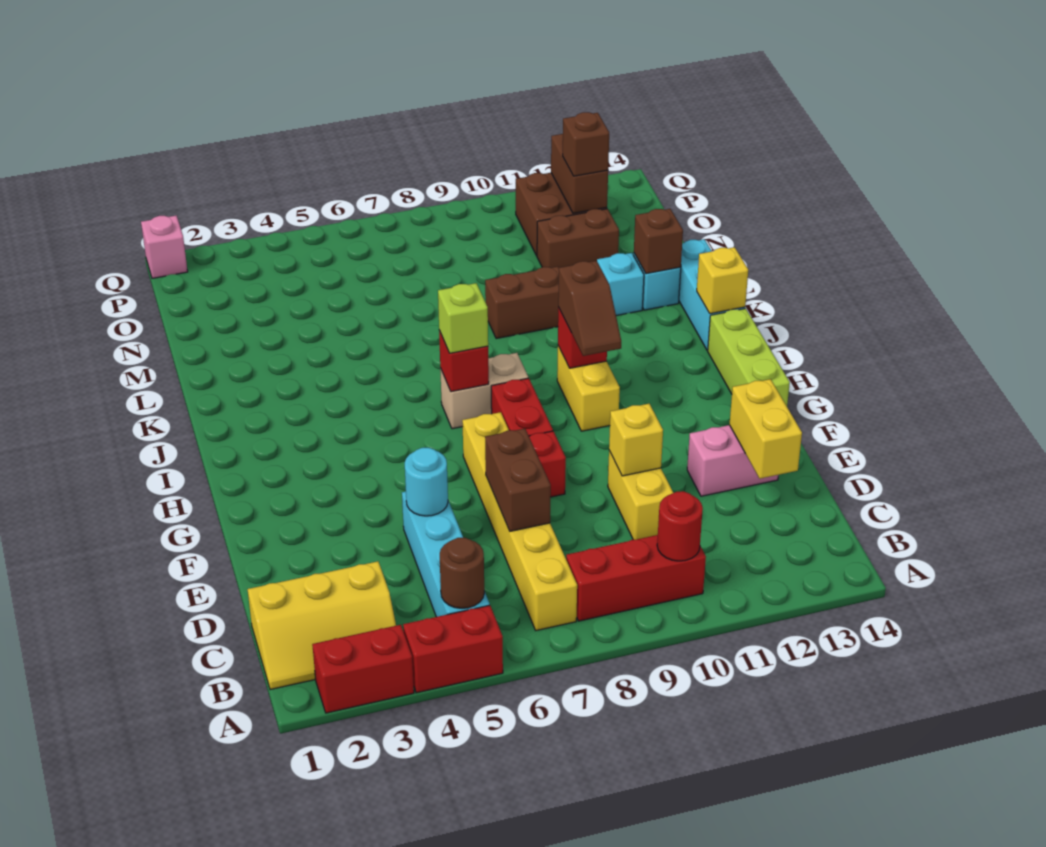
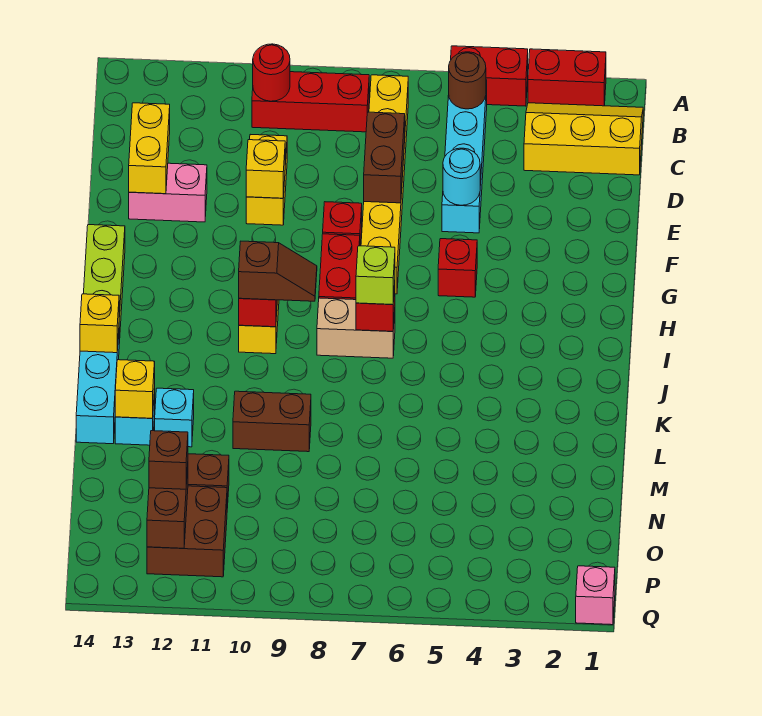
none -> red brick G5 level 1
brown slope H10:I10 level 3 top I -> brown slope I9:I10 level 3 top 10
brown brick L13 level 2 -> yellow brick L13 level 2

